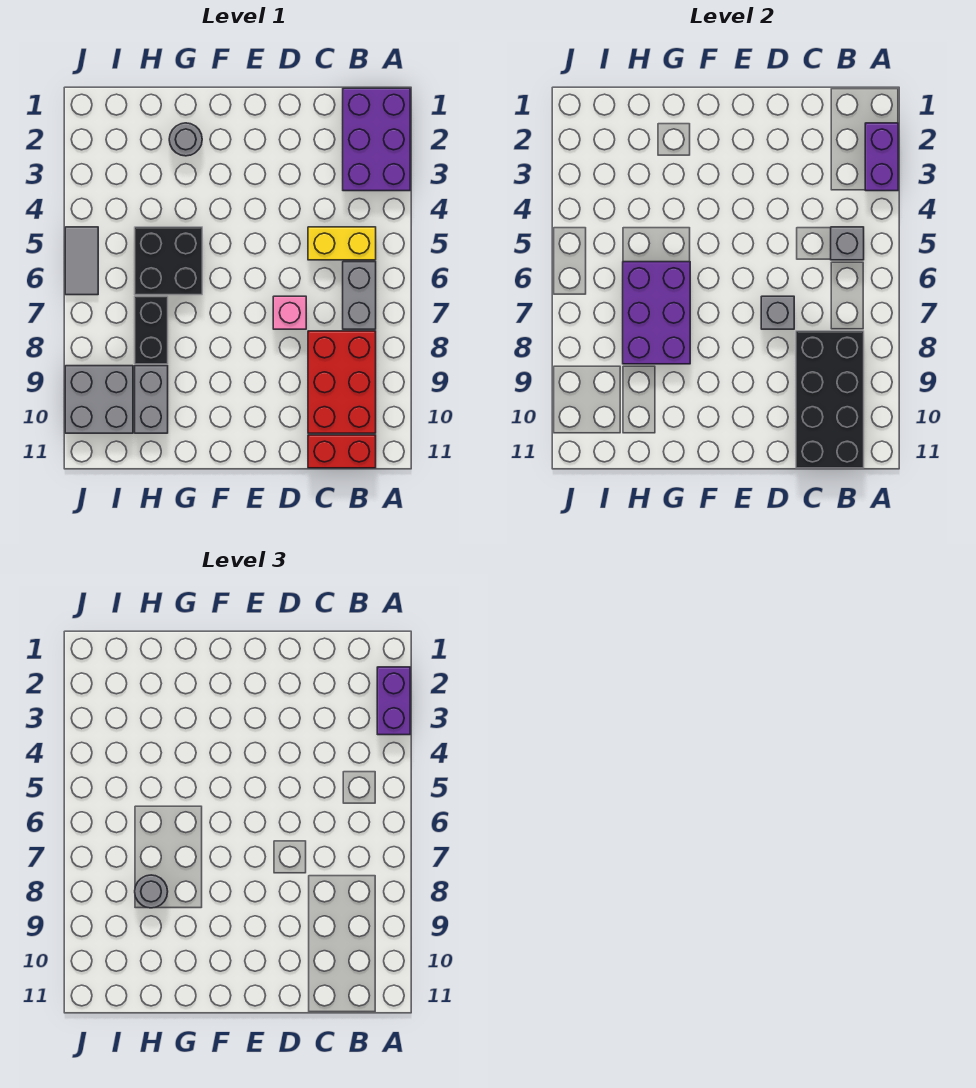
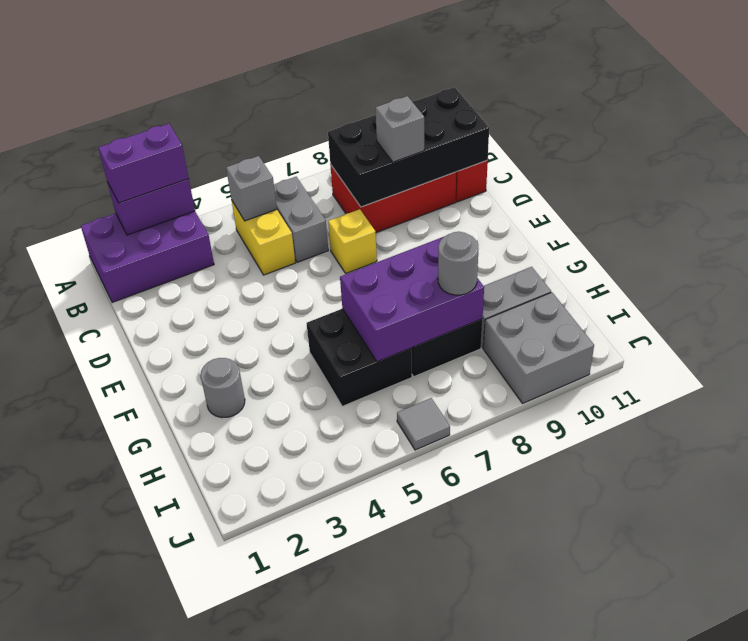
grey brick B6:B7 level 1 -> grey brick B6:C6 level 1
pink brick D7 level 1 -> yellow brick D7 level 1
grey brick D7 level 2 -> grey brick C9 level 3
grey tile J5:J6 level 1 -> grey tile J6 level 1

